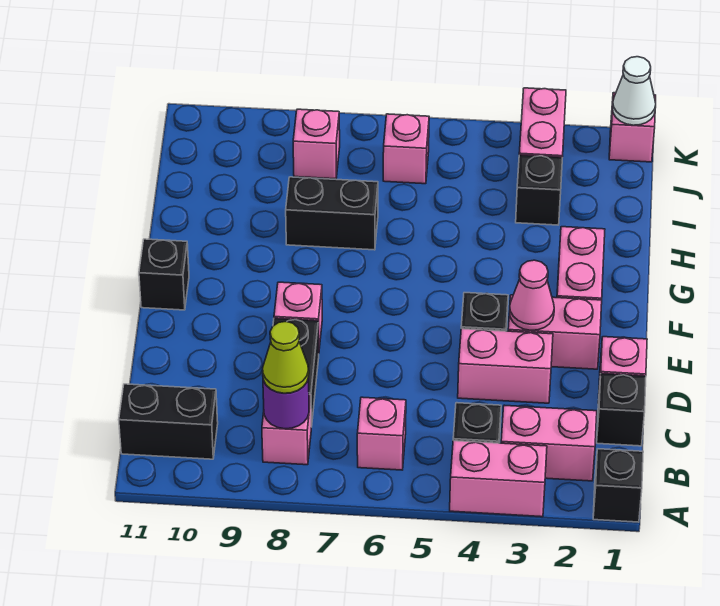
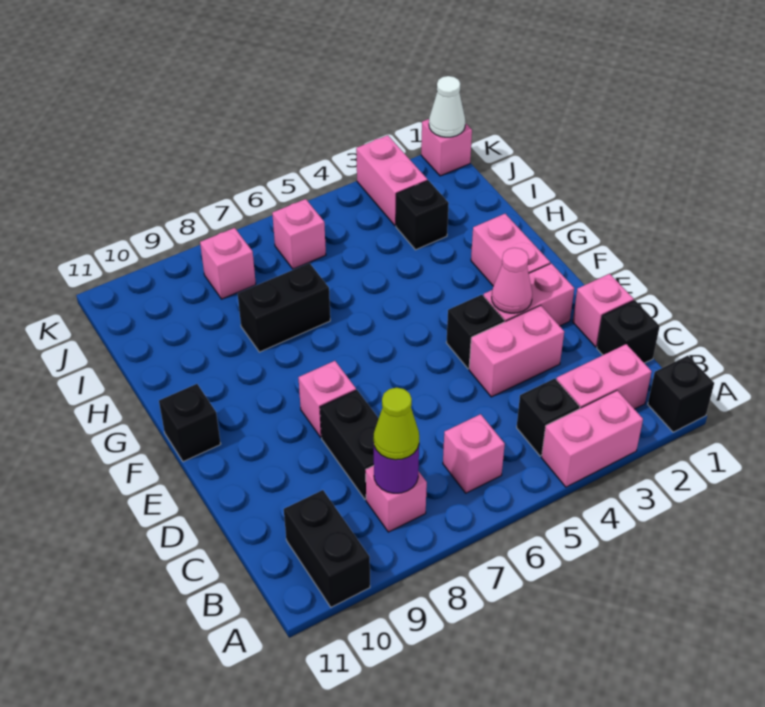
black brick B10:B11 level 1 -> black brick A10:B10 level 1

